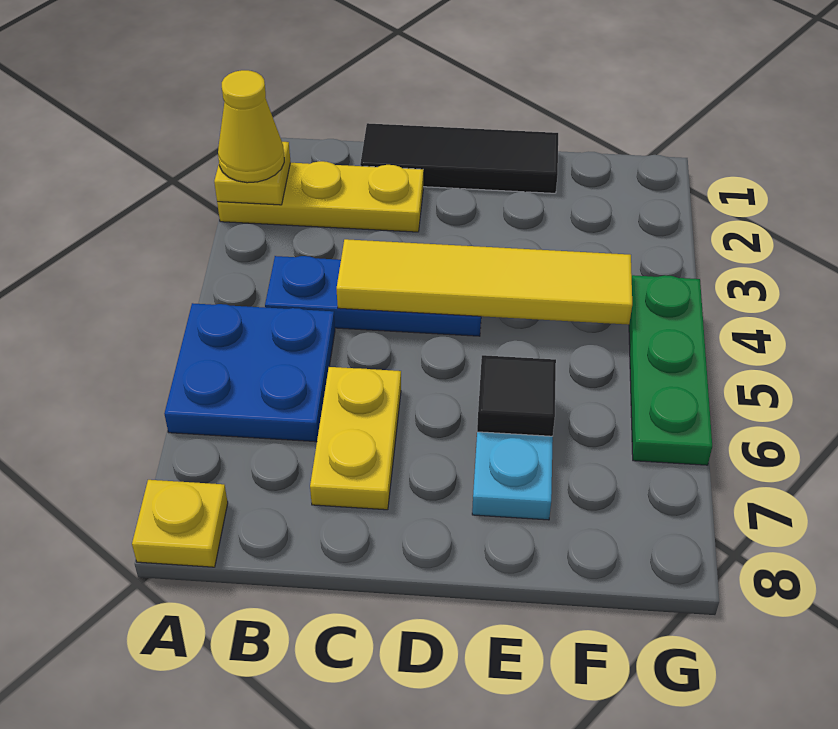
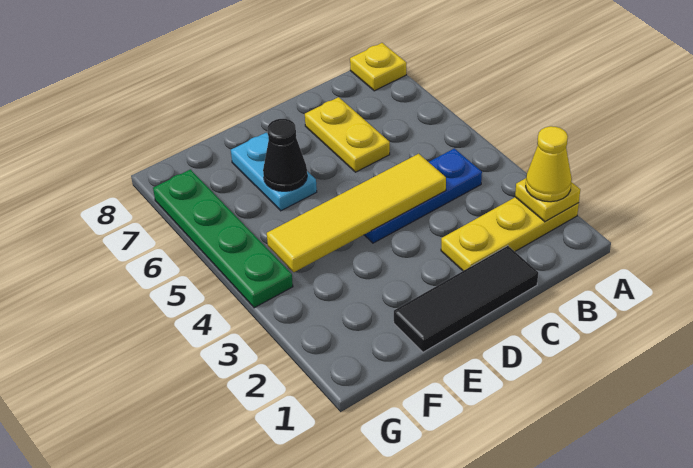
blue plate A5:B6 level 1 -> none
black tile E6 level 2 -> black cone E6 level 2
green plate G4:G6 level 1 -> green plate G4:G7 level 1

